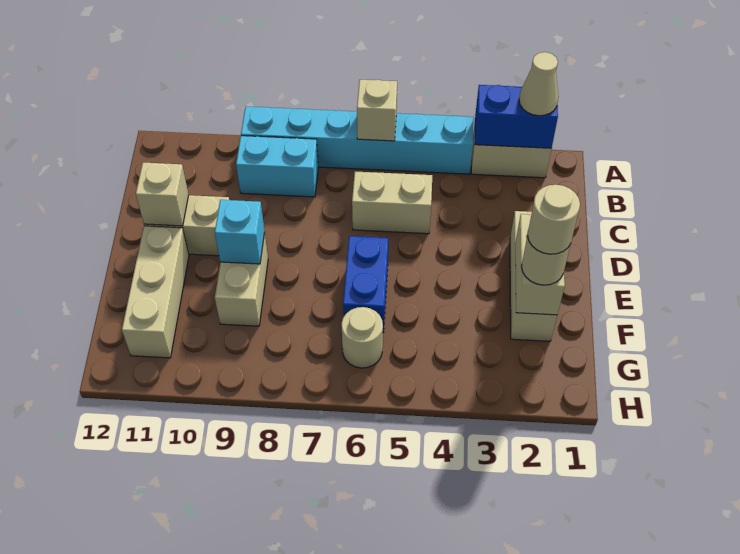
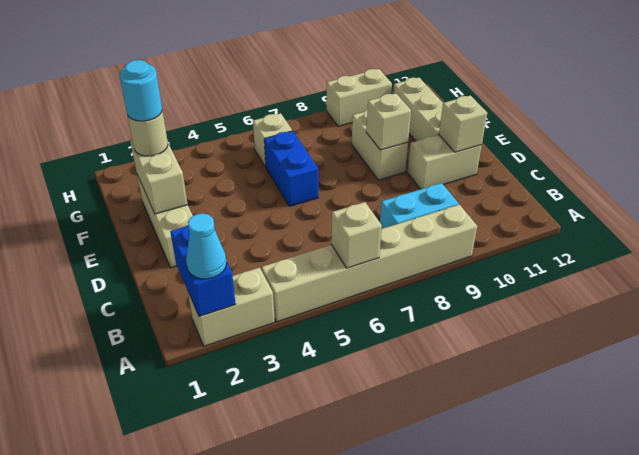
blue brick A2:A3 level 2 -> blue brick A2:B2 level 2
tan cone A2 level 3 -> cyan cone A2 level 3
cyan brick A4:A9 level 1 -> tan brick A4:A9 level 1
tan brick C5:C6 level 1 -> tan brick H9:H10 level 1
cyan brick E9 level 2 -> tan brick E9 level 2
tan round brick F2 level 4 -> cyan round brick F2 level 4
tan round brick G6 level 1 -> tan brick G6 level 1

